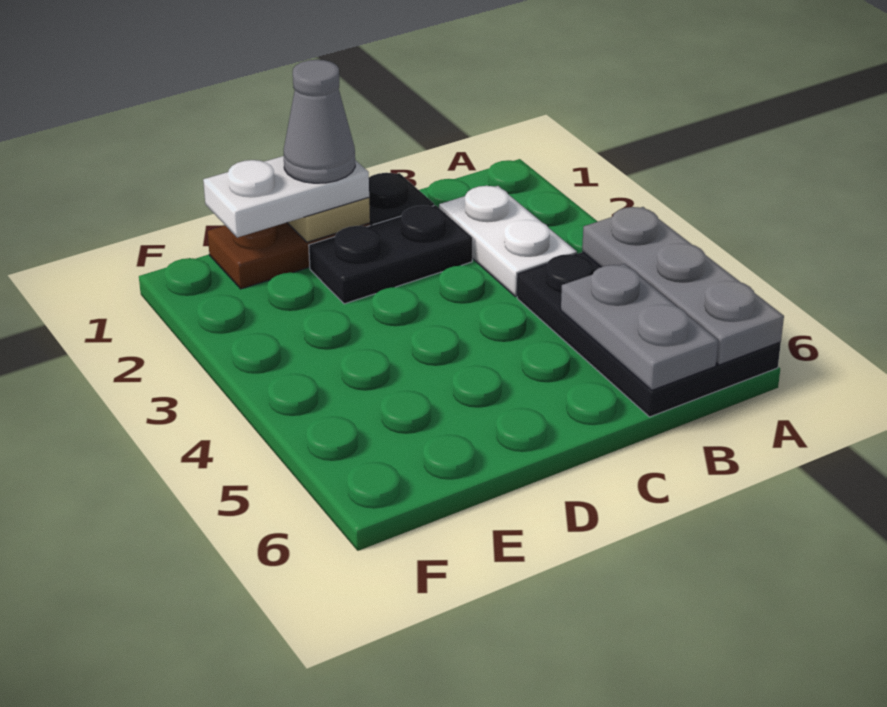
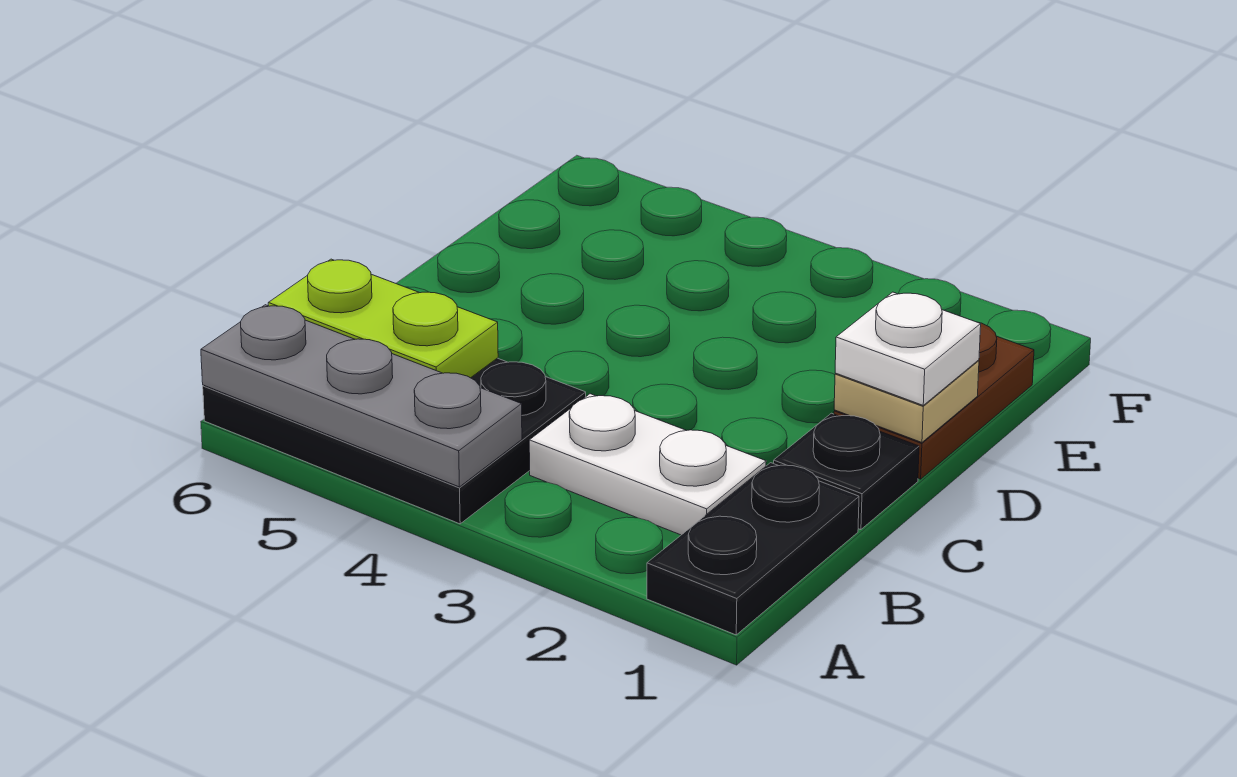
grey plate B5:B6 level 2 -> lime plate B5:B6 level 2
black plate C2:D2 level 1 -> black plate A1:B1 level 1
white plate D1:E1 level 3 -> white plate D1 level 3
grey cone D1 level 4 -> none

